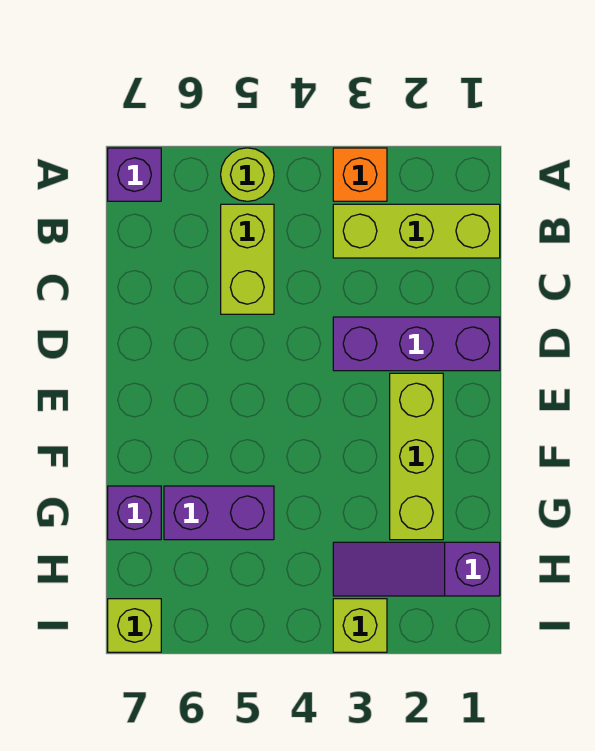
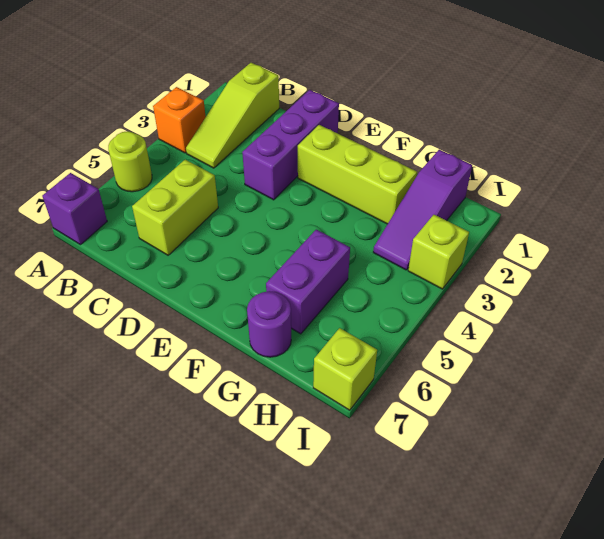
lime brick B1:B3 level 1 -> lime slope B1:B3 level 1 top 1
lime brick B5:C5 level 1 -> lime brick C5:C6 level 1
purple brick G7 level 1 -> purple round brick G7 level 1

